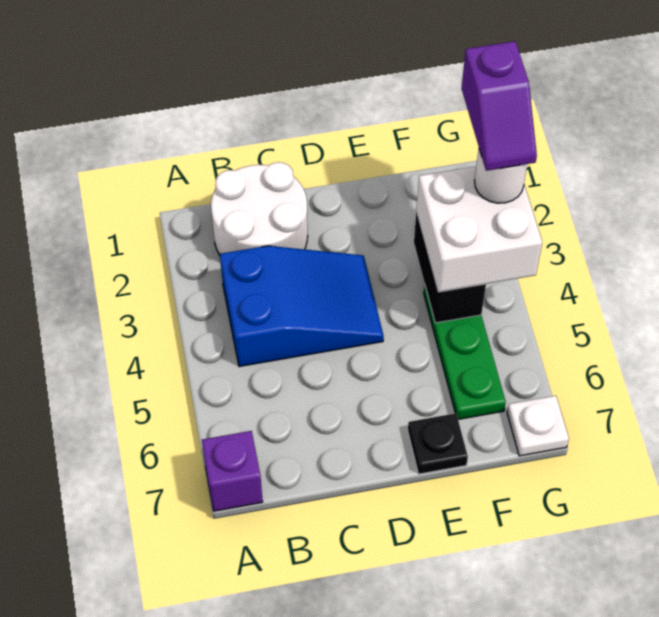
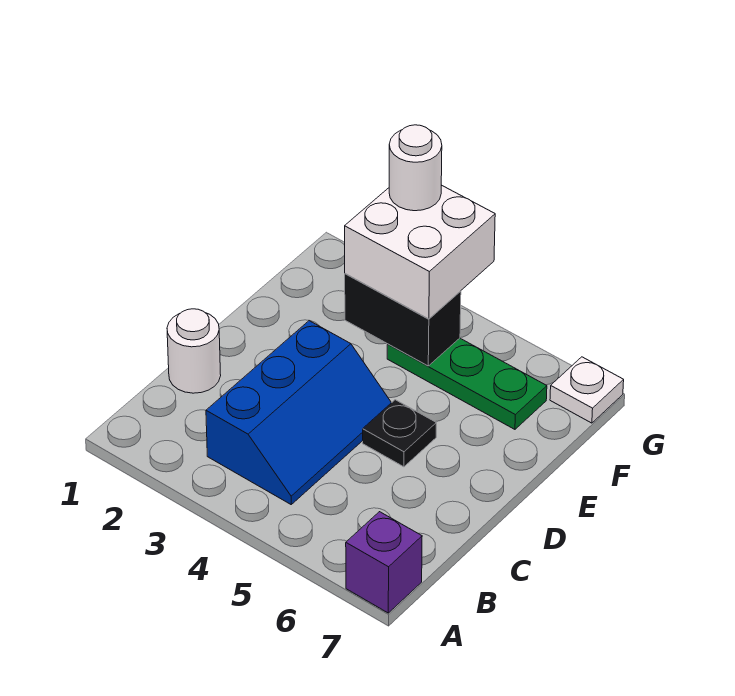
white round brick B1:C2 level 1 -> white round brick C1 level 1
blue slope B3:D4 level 1 top B -> blue slope B3:D4 level 1 top 3
black plate E7 level 1 -> black plate D5 level 1
purple slope G2:G3 level 5 top 2 -> none

